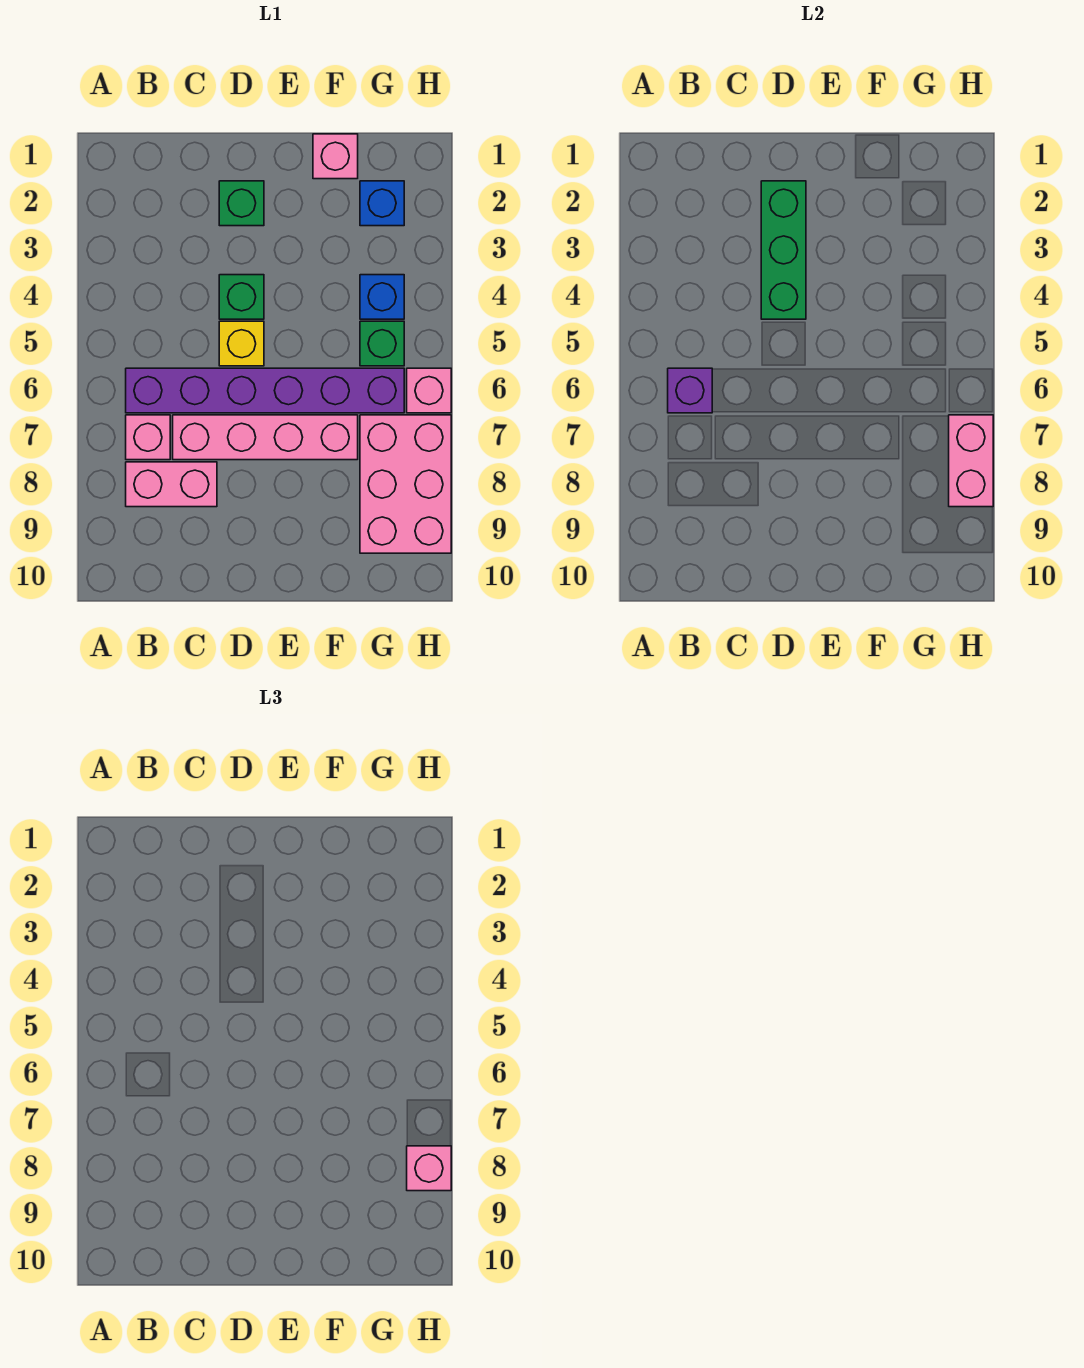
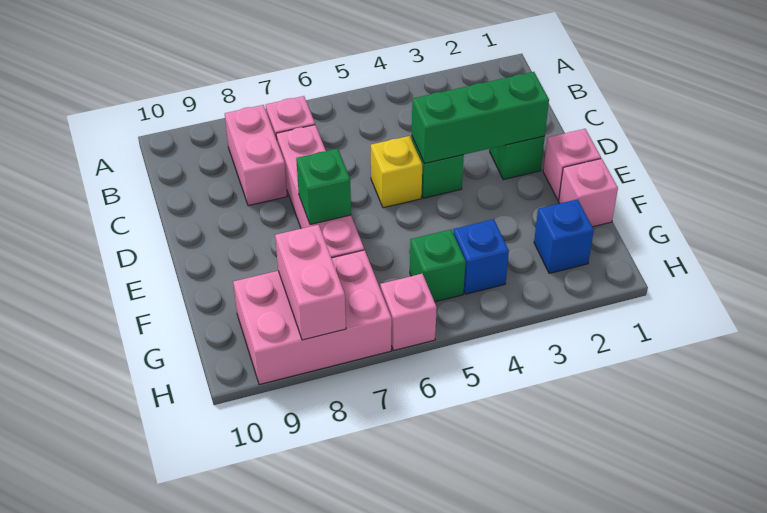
purple brick B6:G6 level 1 -> none
purple brick B6 level 2 -> none
none -> green brick E7 level 2
pink brick H7:H8 level 2 -> pink brick G8:H8 level 2
pink brick H8 level 3 -> pink brick E1 level 1

